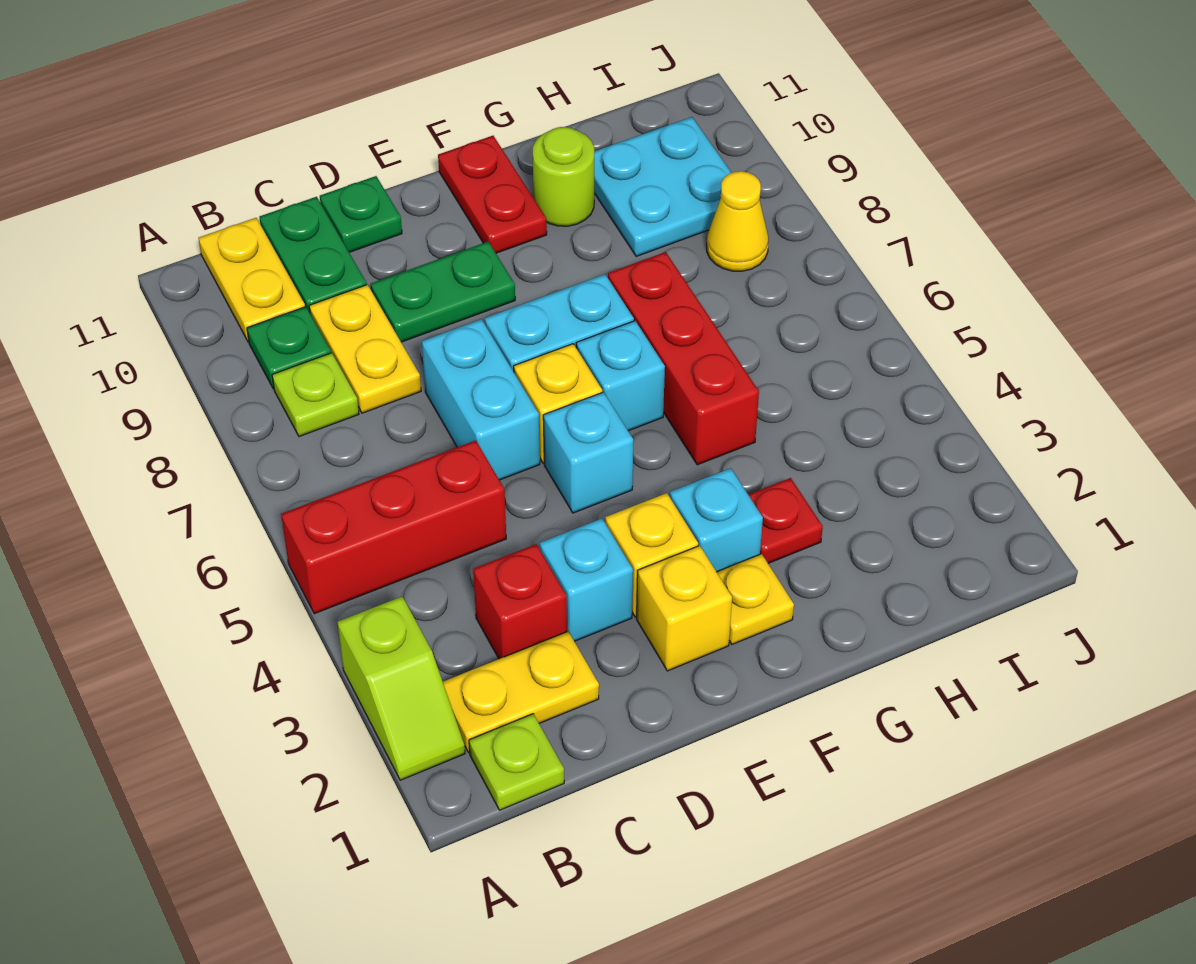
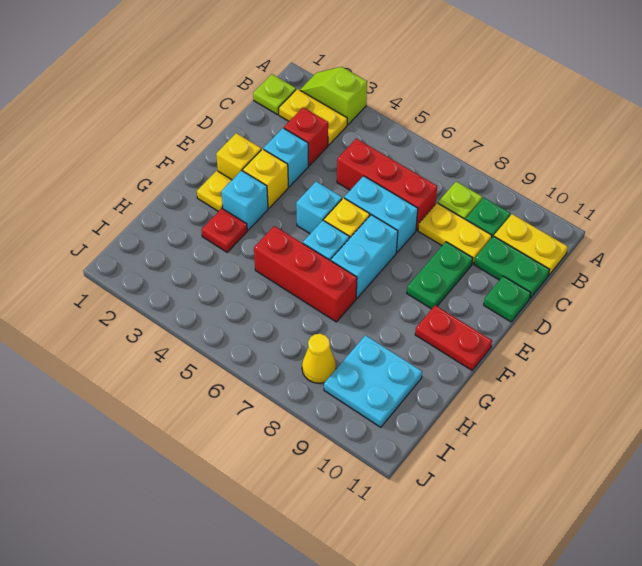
red brick A5:C5 level 1 -> red brick C5:C7 level 1
yellow plate B2:C2 level 1 -> yellow plate B2:B3 level 1
lime round brick G10 level 1 -> none

